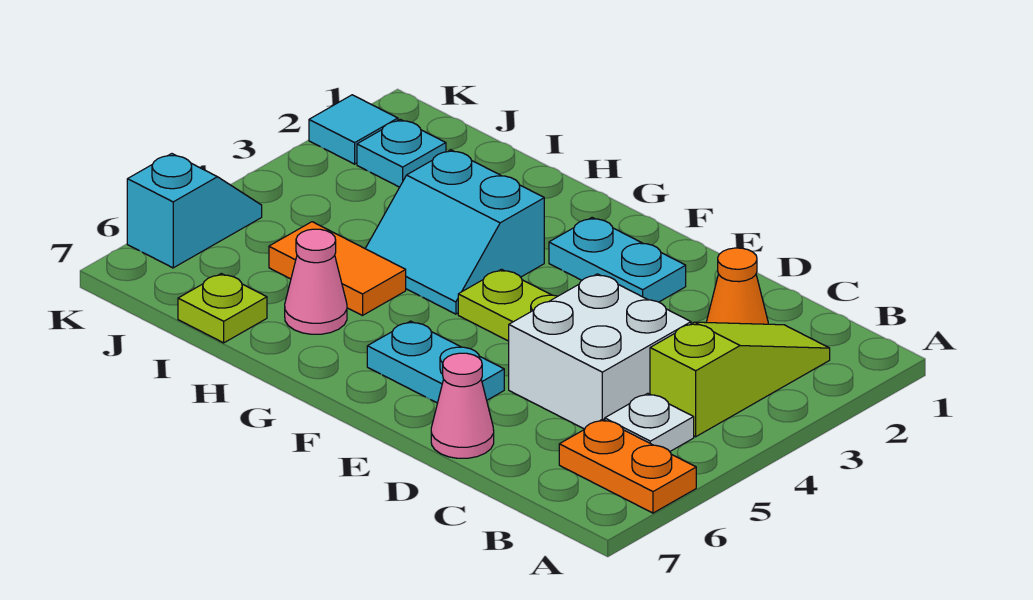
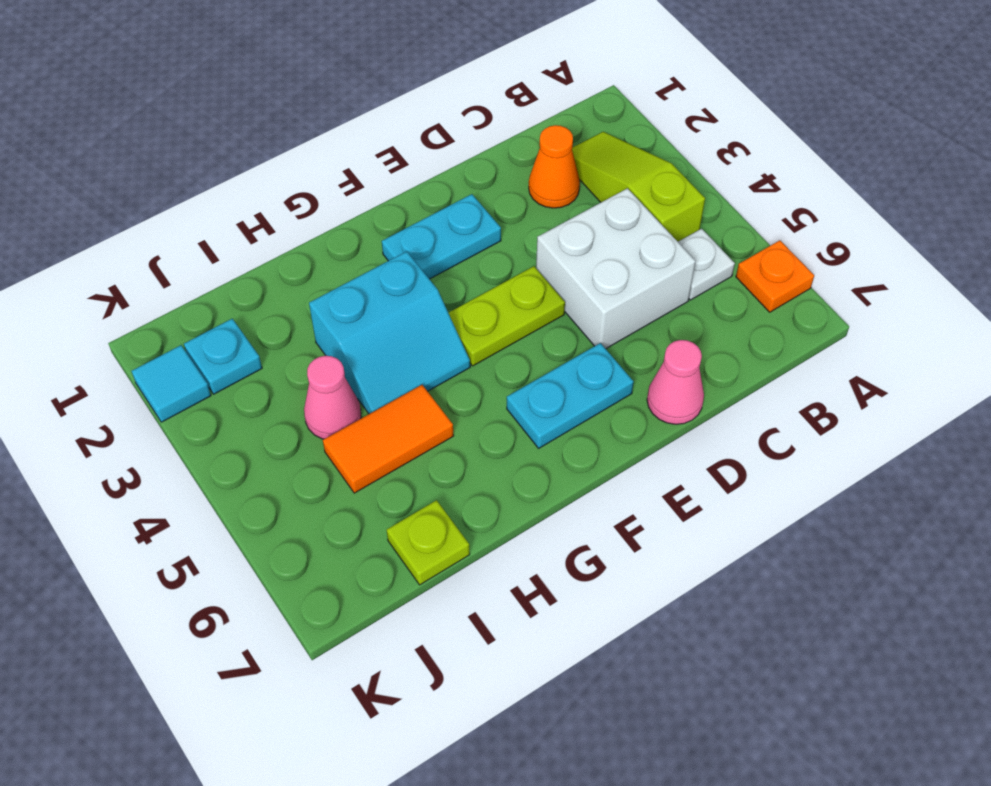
orange plate A6:B6 level 1 -> orange plate A6 level 1
pink cone H6 level 1 -> pink cone I4 level 1
cyan slope K5:K6 level 1 top 6 -> none

